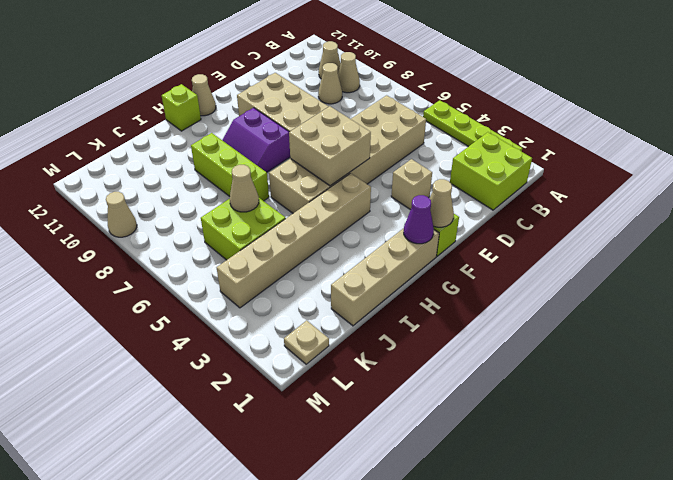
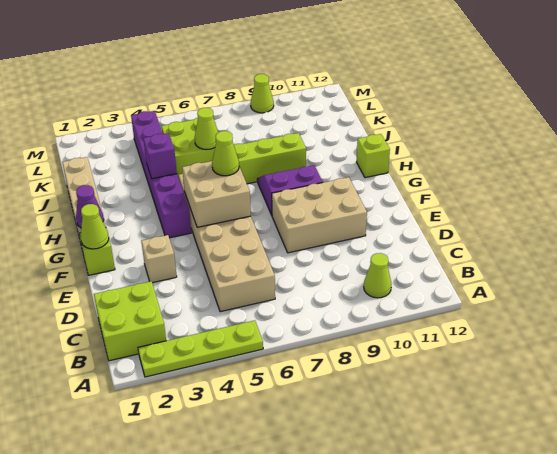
tan cone B9 level 1 -> none
tan cone B10 level 1 -> lime cone B10 level 1
tan cone C9 level 1 -> none
tan cone F1 level 2 -> lime cone F1 level 2
tan brick G4:L4 level 1 -> purple brick G4:L4 level 1
none -> lime cone G6 level 3
tan cone G12 level 1 -> none
none -> purple brick I4 level 2
tan cone J6 level 2 -> lime cone J6 level 2
tan plate L1 level 1 -> none
tan cone M9 level 1 -> lime cone M9 level 1

